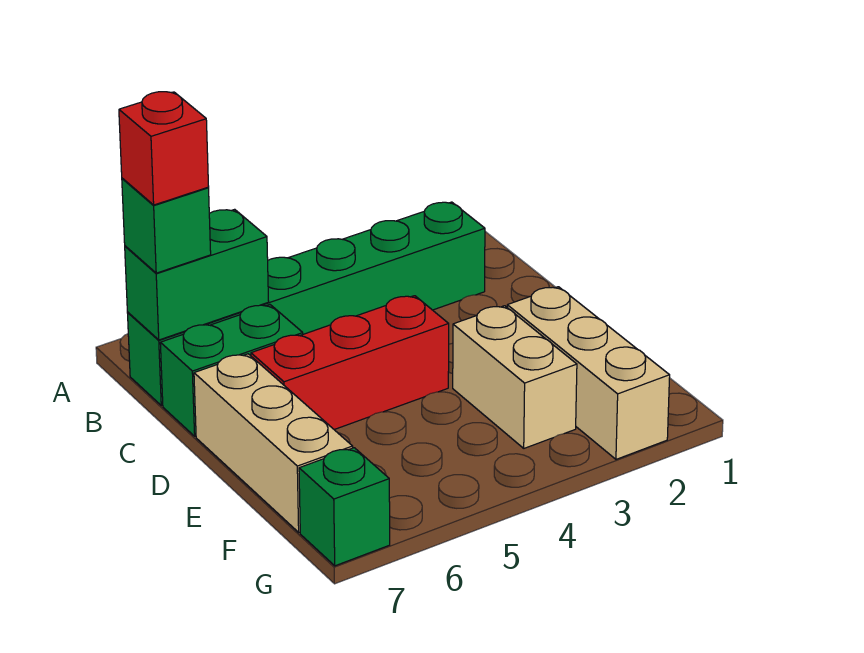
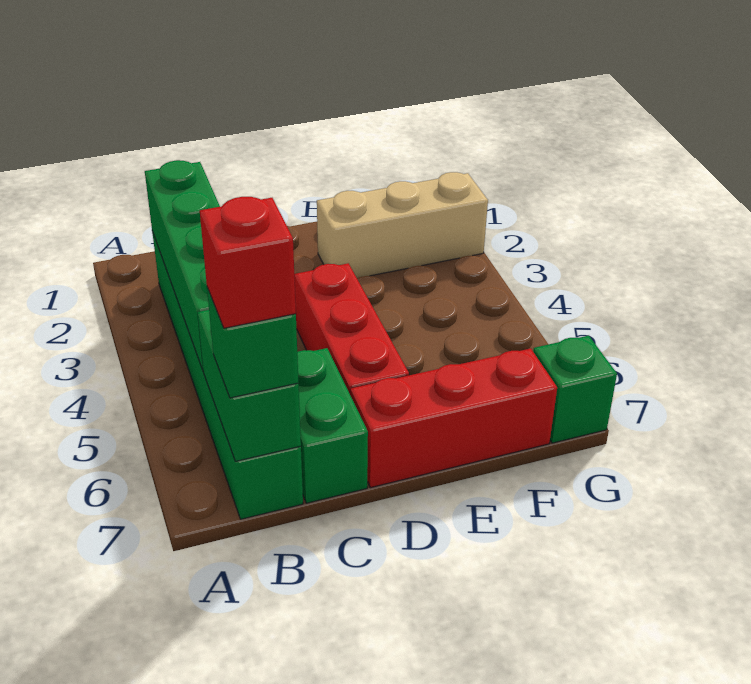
none -> green brick B2:B5 level 2
tan brick D7:F7 level 1 -> red brick D7:F7 level 1
tan brick E3:F3 level 1 -> none

